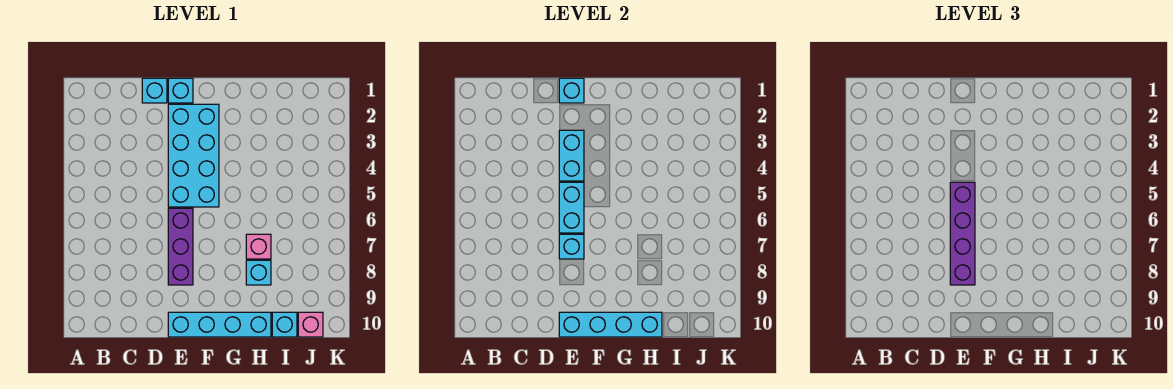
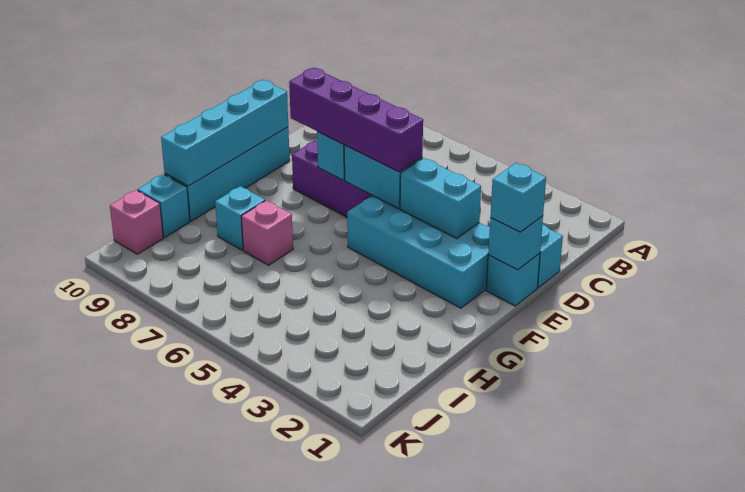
none -> cyan brick E1 level 3

